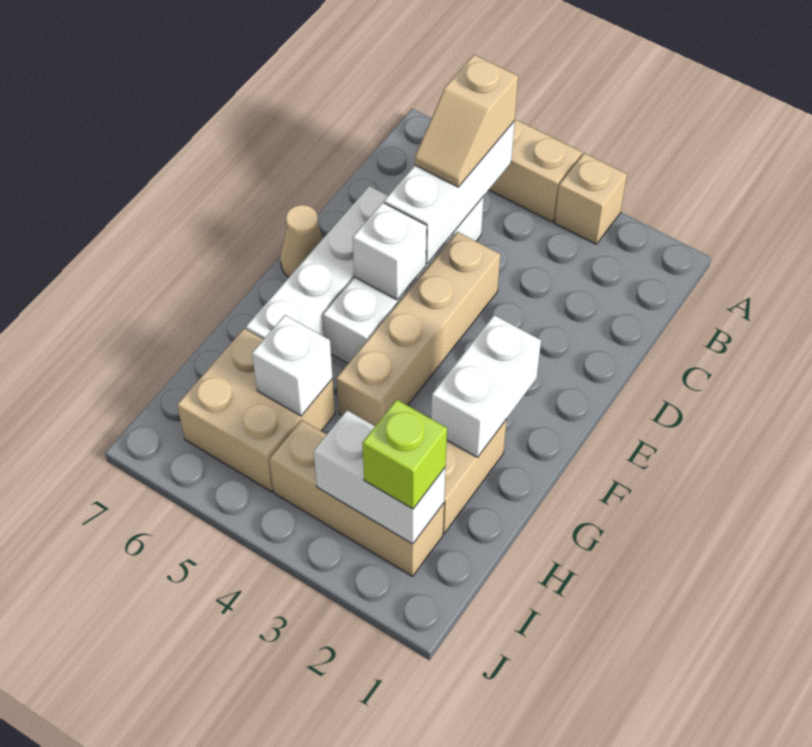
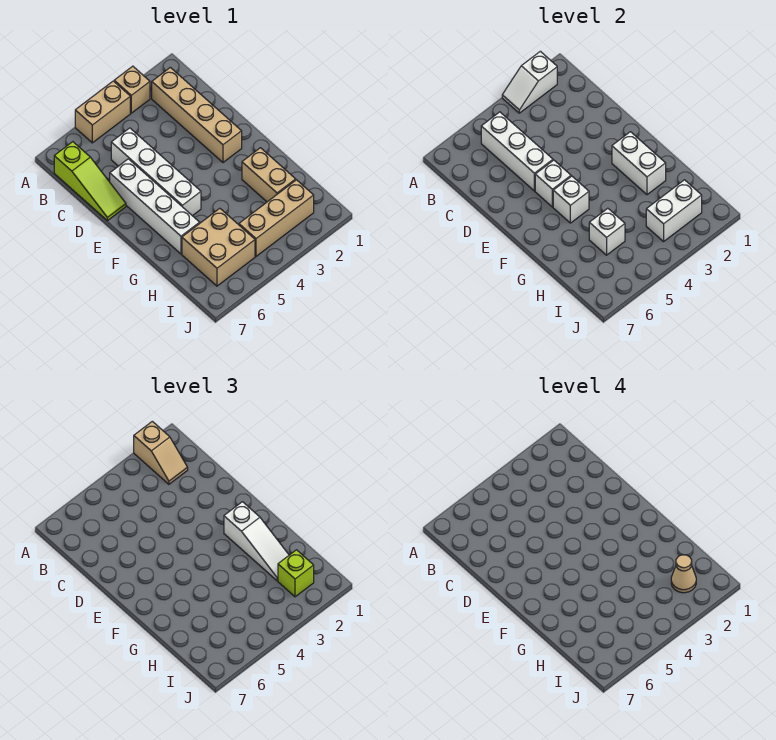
none -> white slope A2:A3 level 2 top 2
tan slope B5:C5 level 3 top B -> tan slope A2:B2 level 3 top A
none -> lime slope B7:D7 level 1 top B
tan brick D4:G4 level 1 -> tan brick B2:E2 level 1
tan cone E7 level 1 -> tan cone I2 level 4
none -> white slope F2:H2 level 3 top F
none -> white brick F5 level 2

